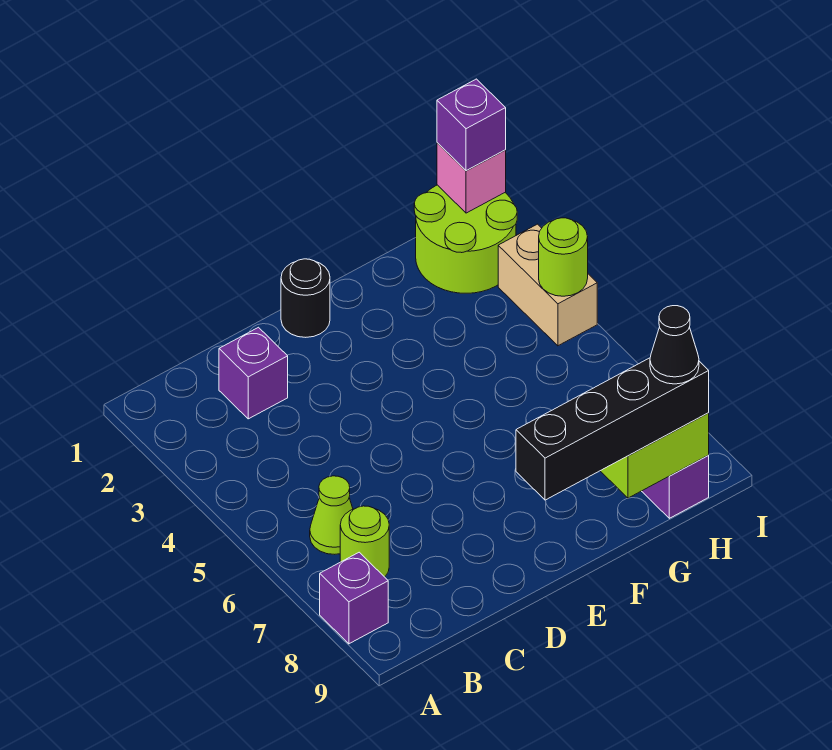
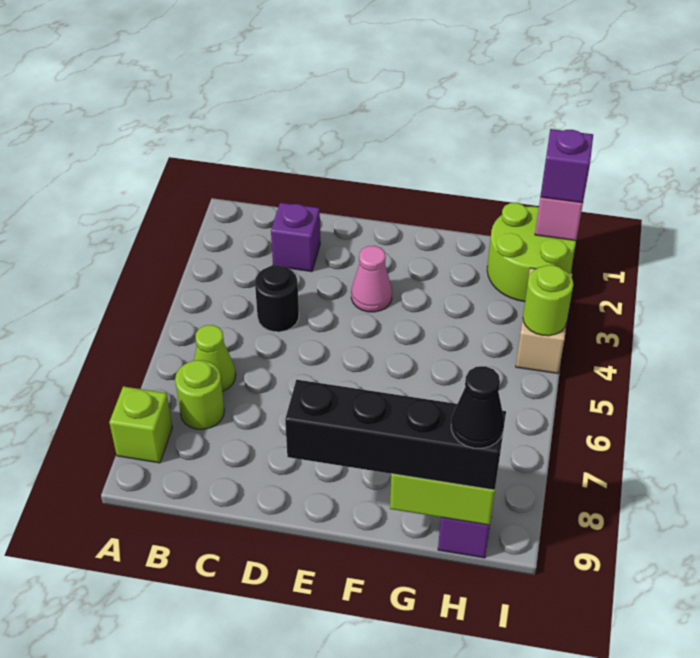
purple brick A8 level 1 -> lime brick A8 level 1
black round brick E1 level 1 -> black round brick C4 level 1
none -> pink cone E3 level 1

